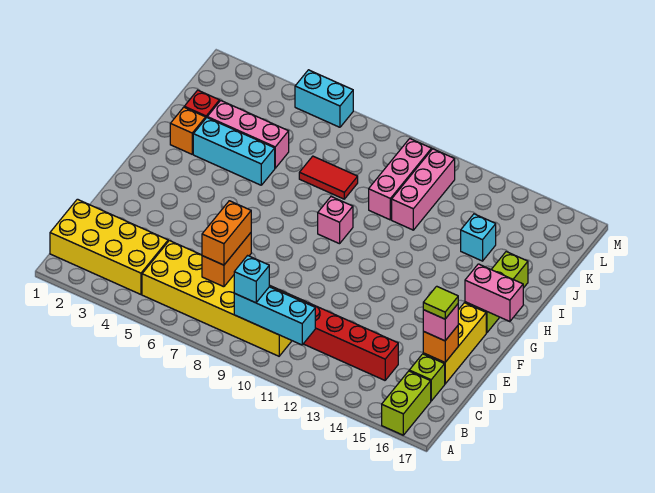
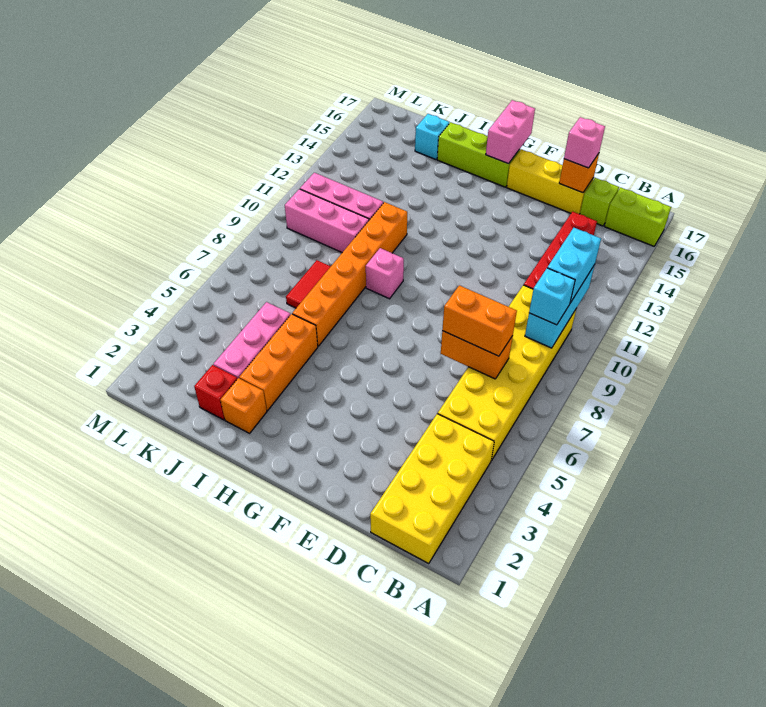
lime tile D16 level 4 -> none
cyan brick I3:I5 level 1 -> orange brick I3:I5 level 1
none -> orange brick I6:I11 level 1
cyan brick J14 level 1 -> cyan brick J16 level 1
cyan brick M5:M6 level 1 -> cyan brick B10:B11 level 3

